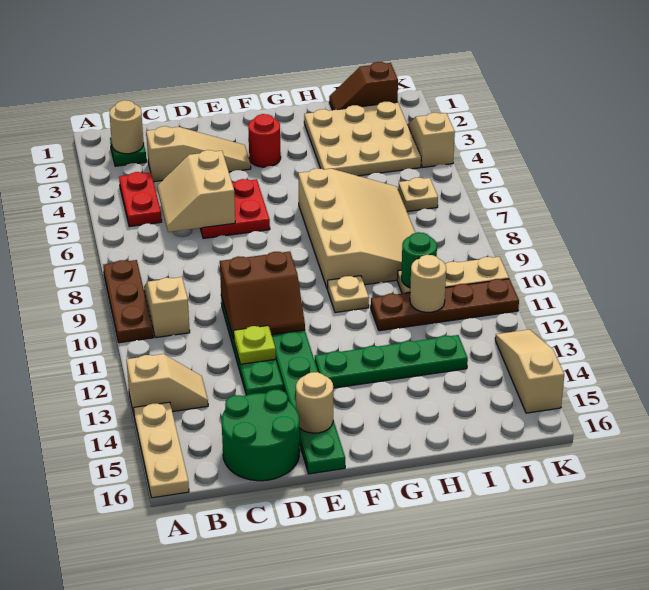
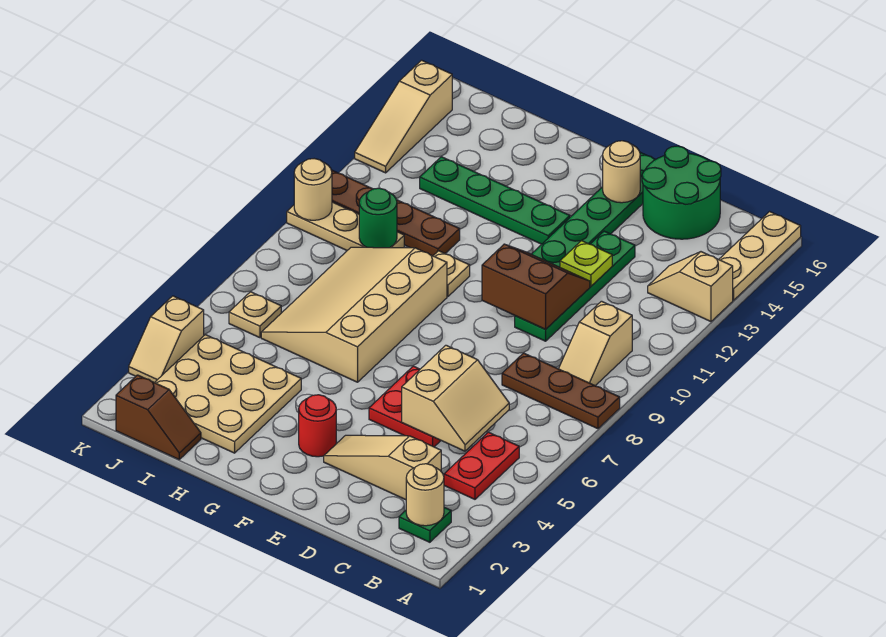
brown plate A8:A10 level 1 -> brown plate A8:C8 level 1
tan round brick I11 level 2 -> tan round brick K10 level 2

